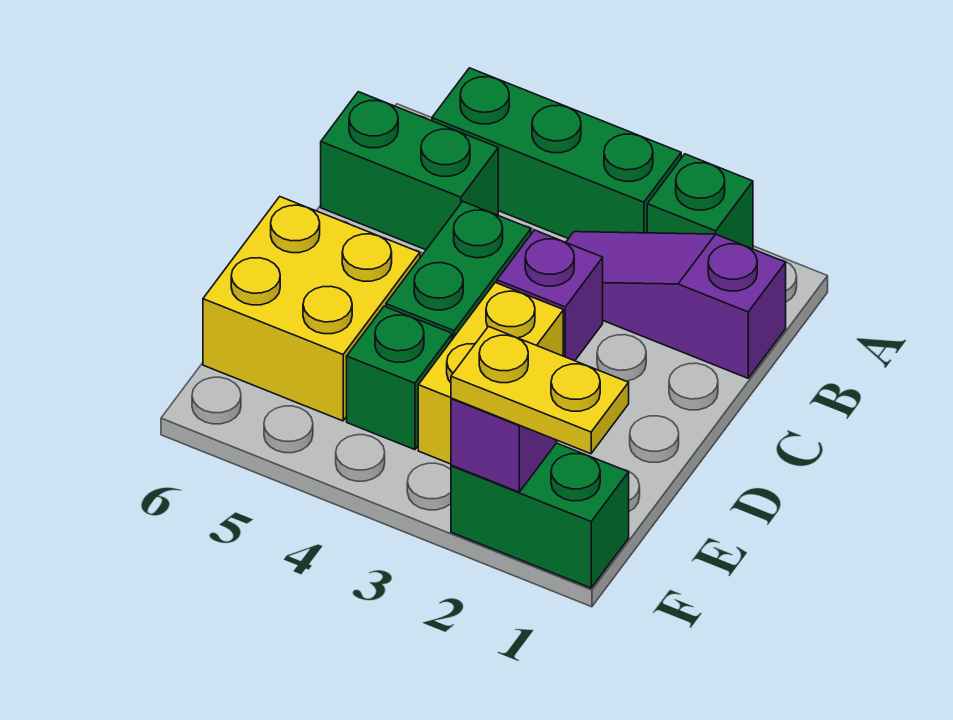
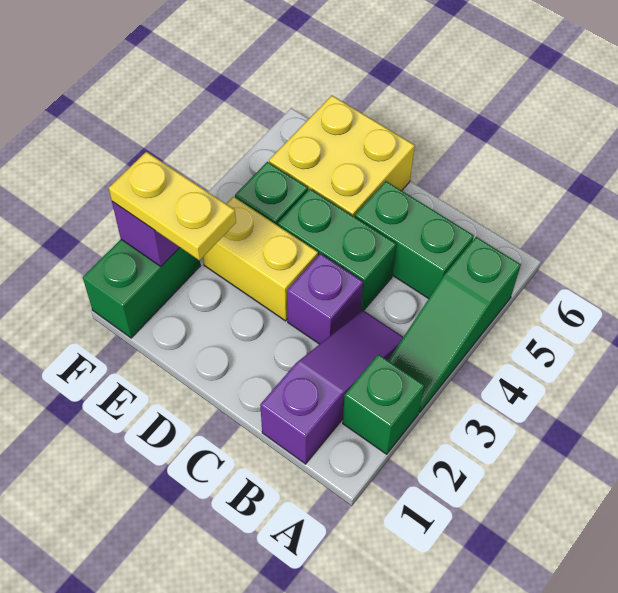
green brick A3:A5 level 1 -> green slope A3:A5 level 1 top 5
green brick B5:B6 level 1 -> green brick B5:C5 level 1
yellow plate F1:F2 level 3 -> yellow plate E2:F2 level 3

